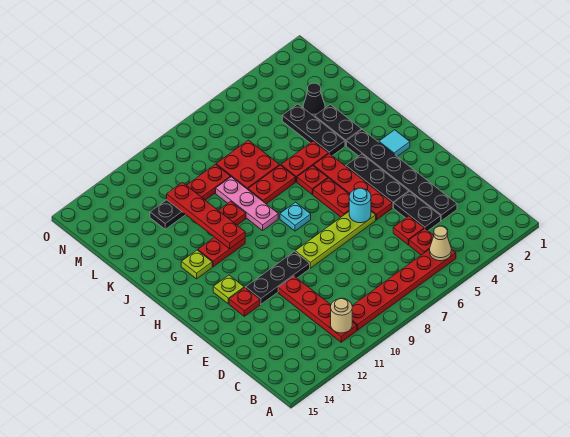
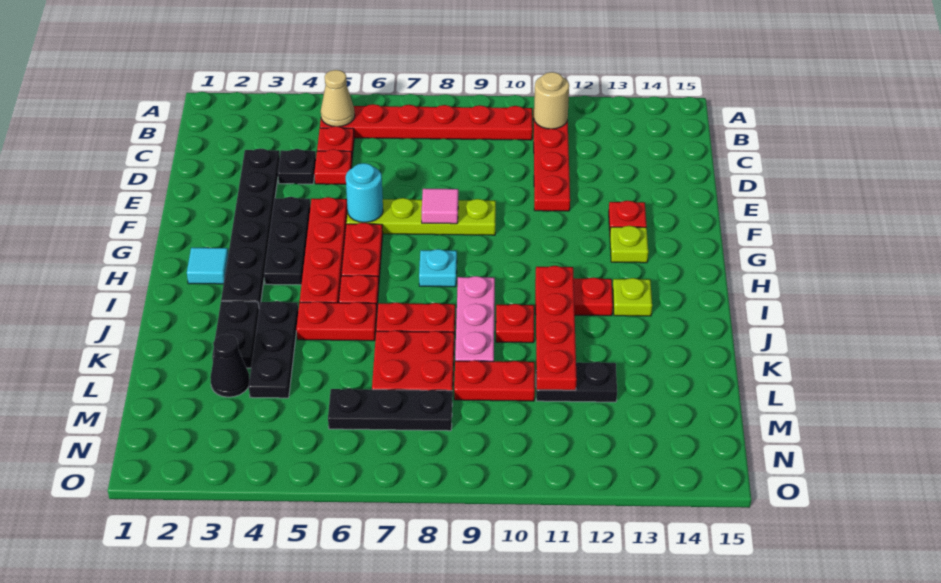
black plate D4:E4 level 1 -> black plate D4 level 1
none -> pink tile F8 level 2
black plate F10:F12 level 1 -> black plate M6:M8 level 1

